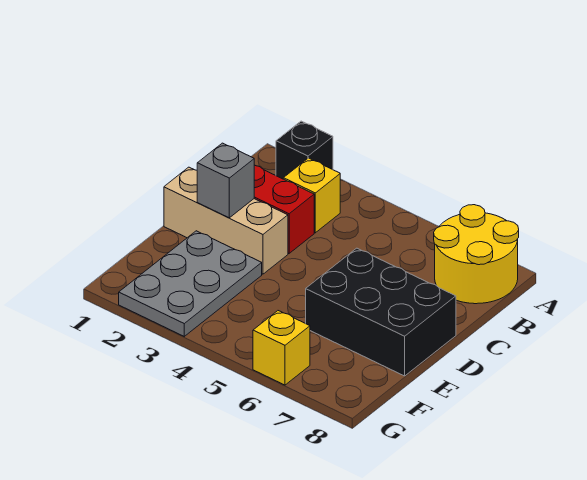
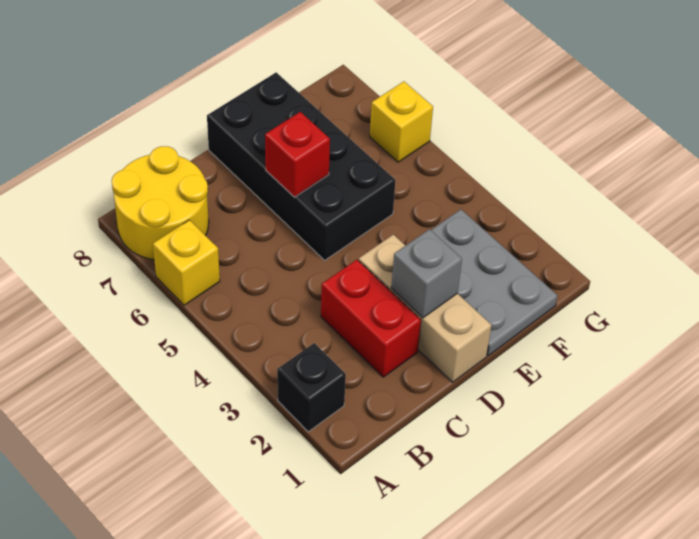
yellow brick B3 level 1 -> yellow brick A6 level 1
black brick D6:E8 level 1 -> black brick D5:E8 level 1
none -> red brick D6 level 2
grey plate E2:G3 level 1 -> grey plate E1:F3 level 1

